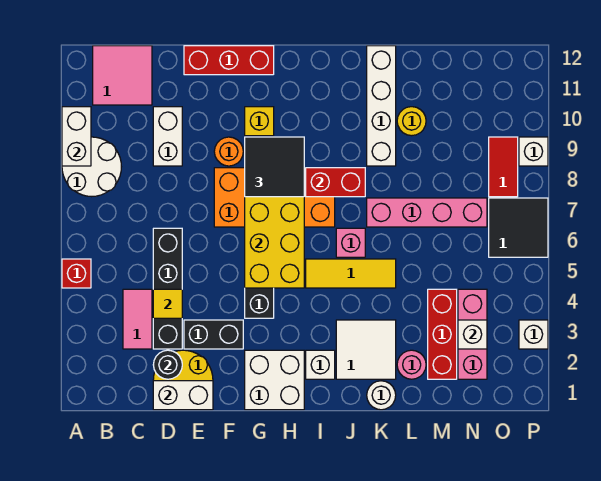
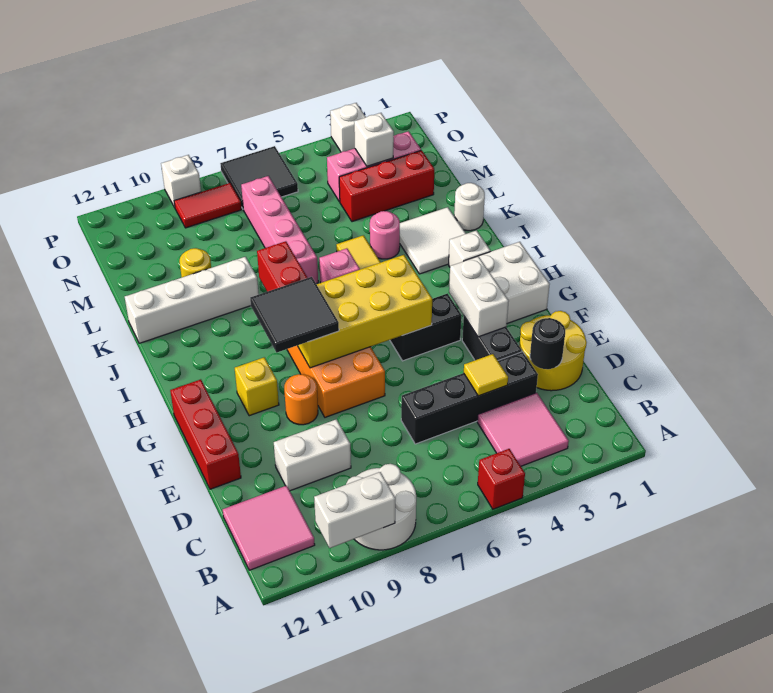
pink tile C3:C4 level 1 -> pink tile B3:C4 level 1
white brick D1:E1 level 2 -> white brick F3:G3 level 2
pink round brick L2 level 1 -> pink round brick K4 level 1

